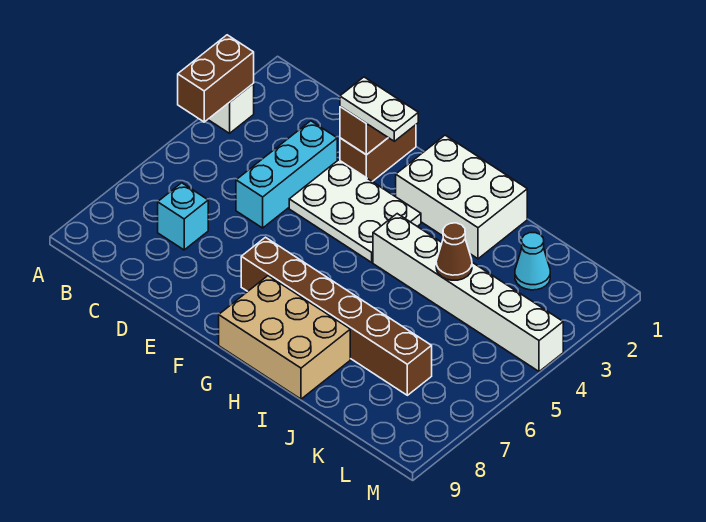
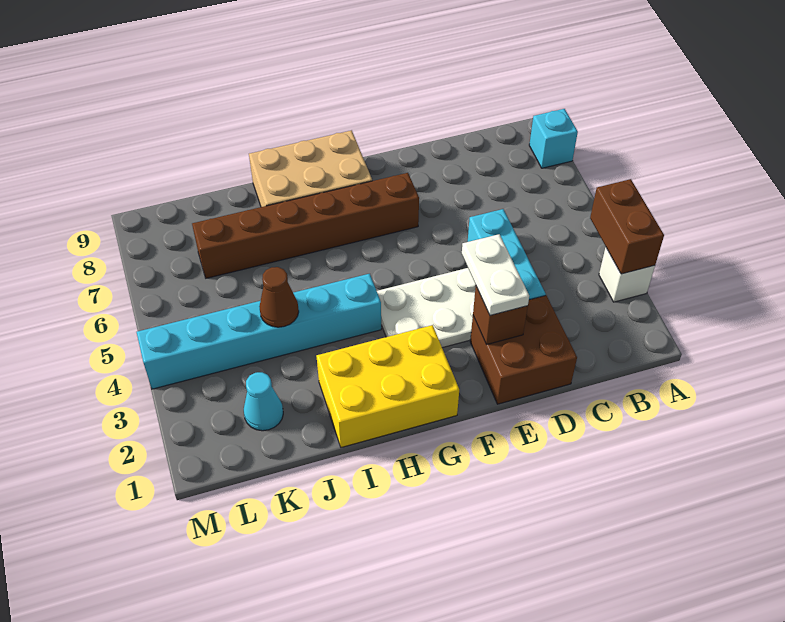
cyan brick C7 level 1 -> cyan brick A8 level 1
brown brick E1:E2 level 1 -> brown brick D1:E2 level 1
white plate E2:F2 level 3 -> white plate E2:E3 level 3
white brick G1:I2 level 1 -> yellow brick G1:I2 level 1
white brick H4:M4 level 1 -> cyan brick H4:M4 level 1

